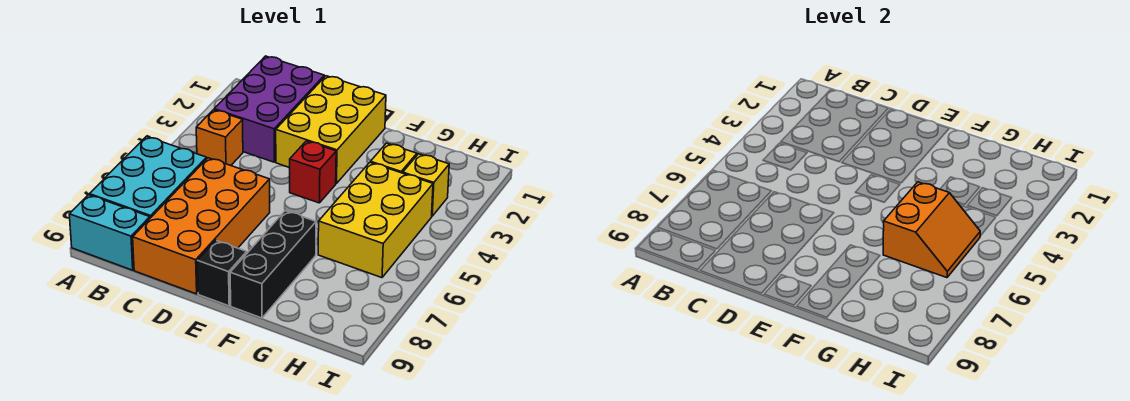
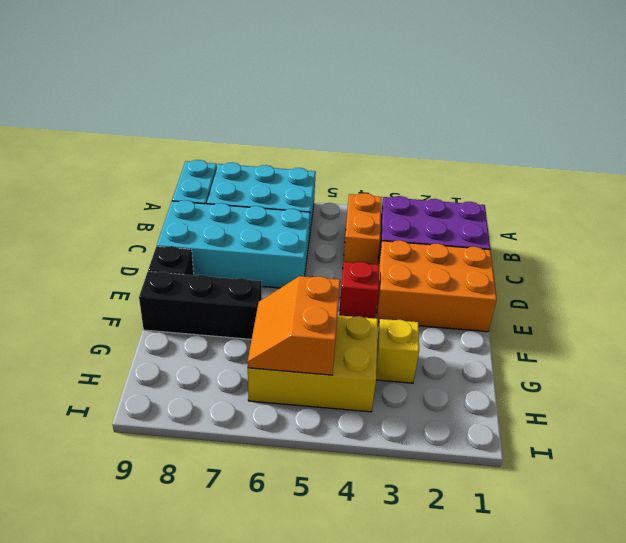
orange brick B4 level 1 -> orange brick B4:C4 level 1
orange brick C6:D9 level 1 -> cyan brick C6:D9 level 1
yellow brick D1:E3 level 1 -> orange brick D1:E3 level 1
orange slope G5:H6 level 2 top G -> orange slope G5:H6 level 2 top 5
yellow brick H3 level 1 -> none

